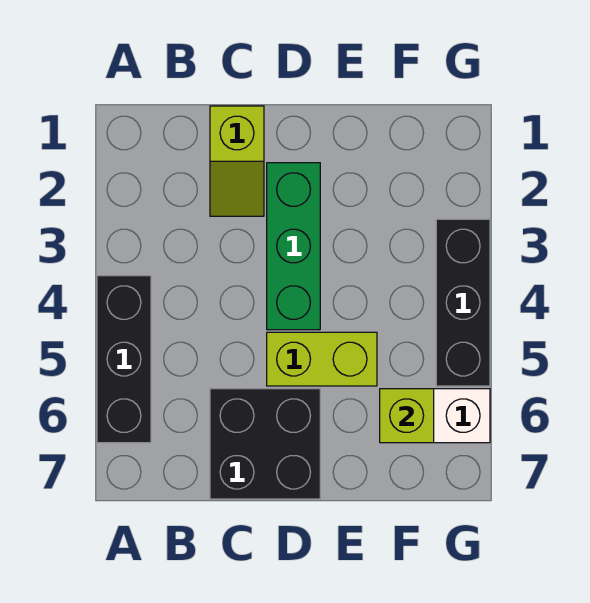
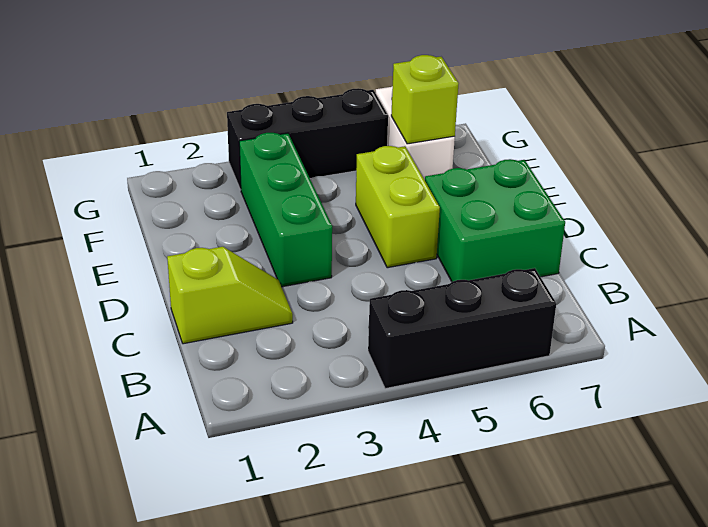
black brick C6:D7 level 1 -> green brick C6:D7 level 1
green brick D2:D4 level 1 -> green brick D3:F3 level 1

